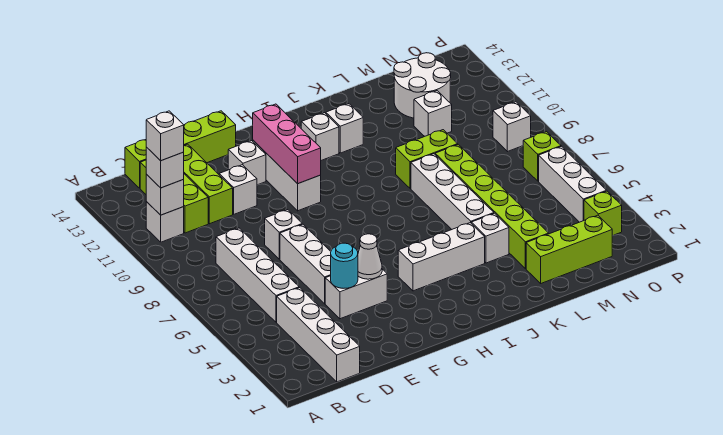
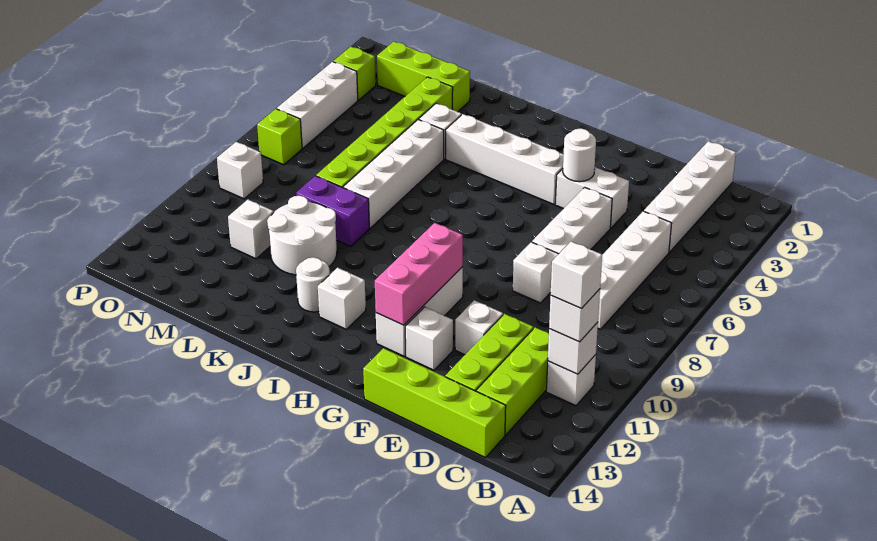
cyan round brick E4 level 2 -> none
white cone F4 level 2 -> white round brick F4 level 2
white brick H4:J4 level 1 -> white brick G4:J4 level 1
white brick J12 level 1 -> white round brick J12 level 1
lime brick K9:L9 level 1 -> purple brick K9:L9 level 1
white round brick M12:N13 level 1 -> white round brick K10:L11 level 1

